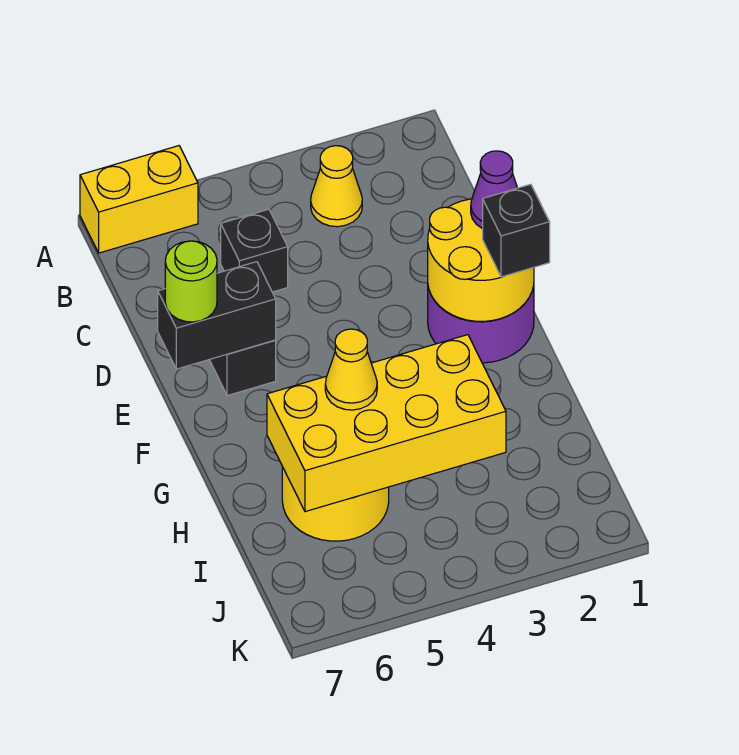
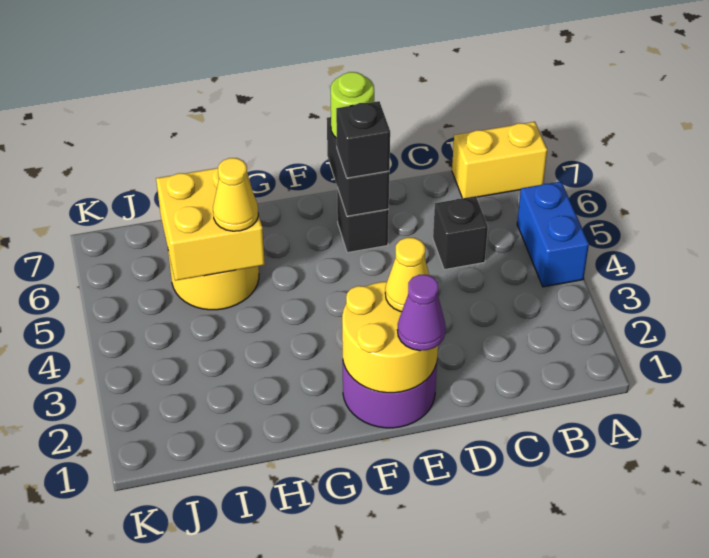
none -> blue brick A4:A5 level 1
yellow brick A6:A7 level 1 -> yellow brick A7:B7 level 1
yellow cone B3 level 1 -> yellow cone E2 level 3
black brick F1 level 3 -> black brick E6 level 3
yellow brick H3:I6 level 2 -> yellow brick H5:I6 level 2

